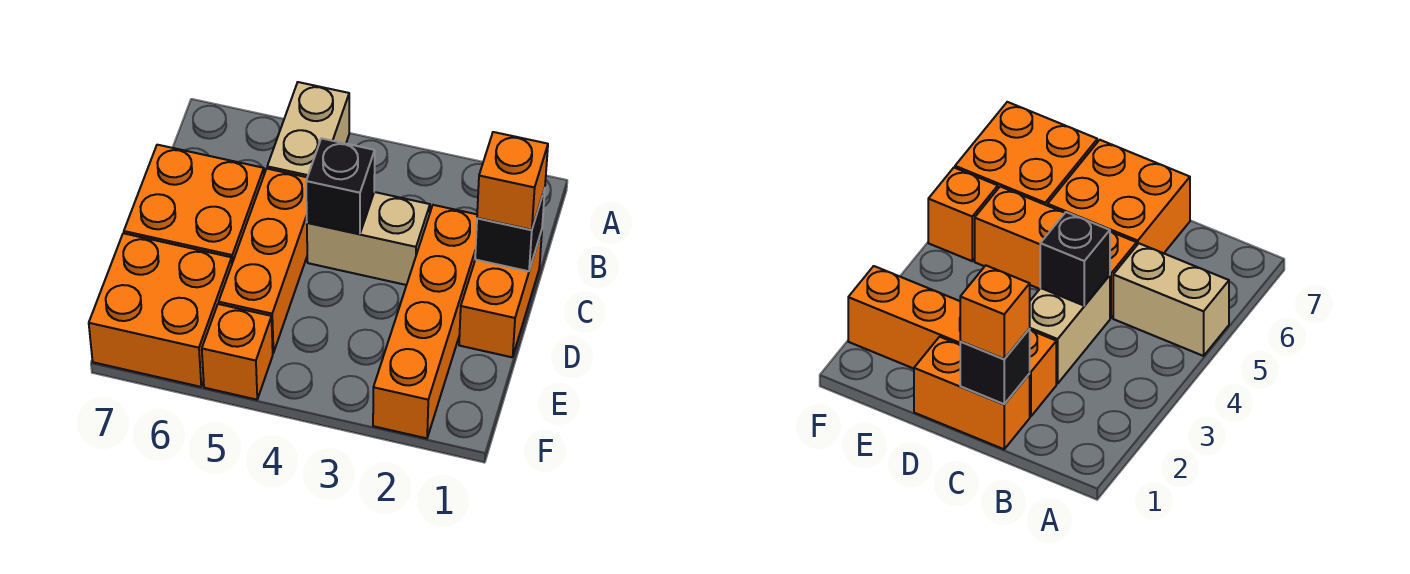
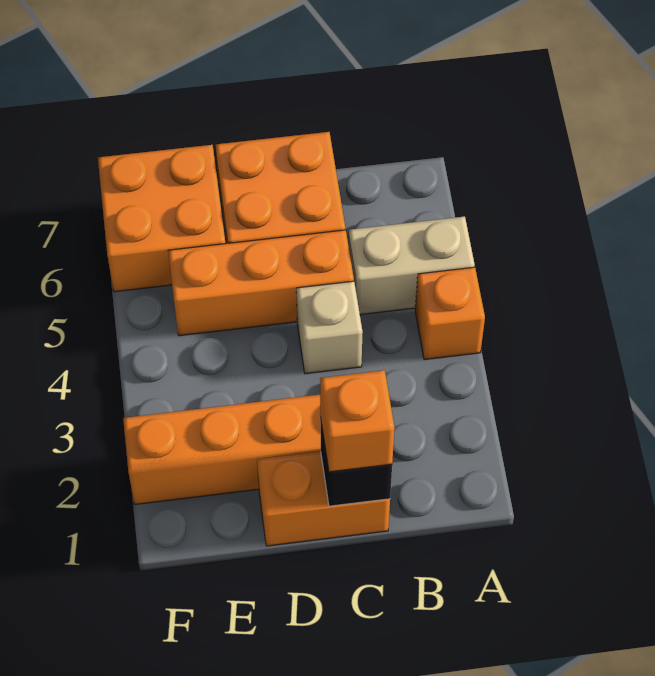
tan brick C3:C4 level 1 -> tan brick C4 level 1
black brick C4 level 2 -> none
orange brick F5 level 1 -> orange brick A4 level 1

